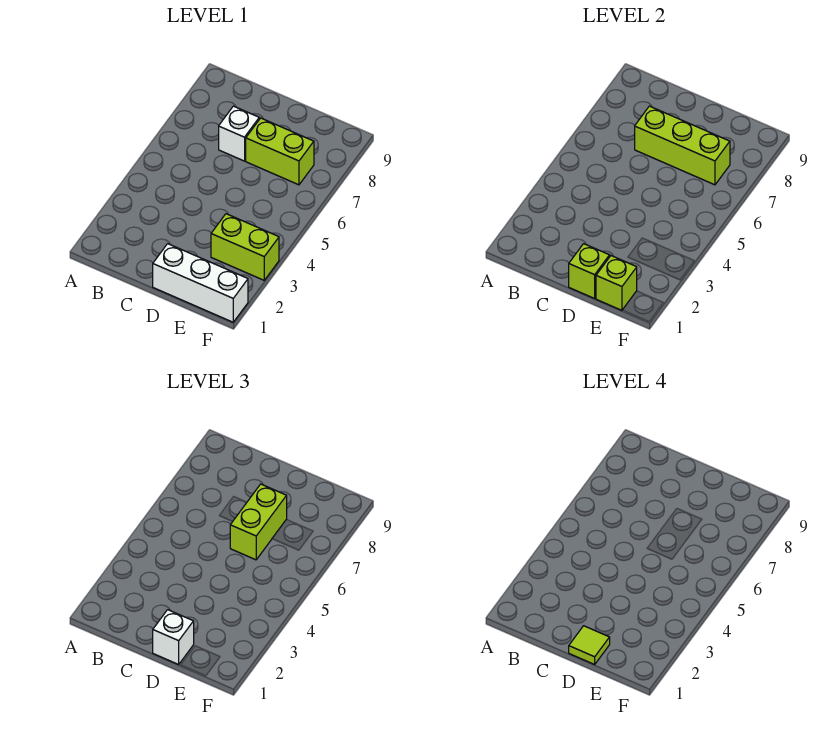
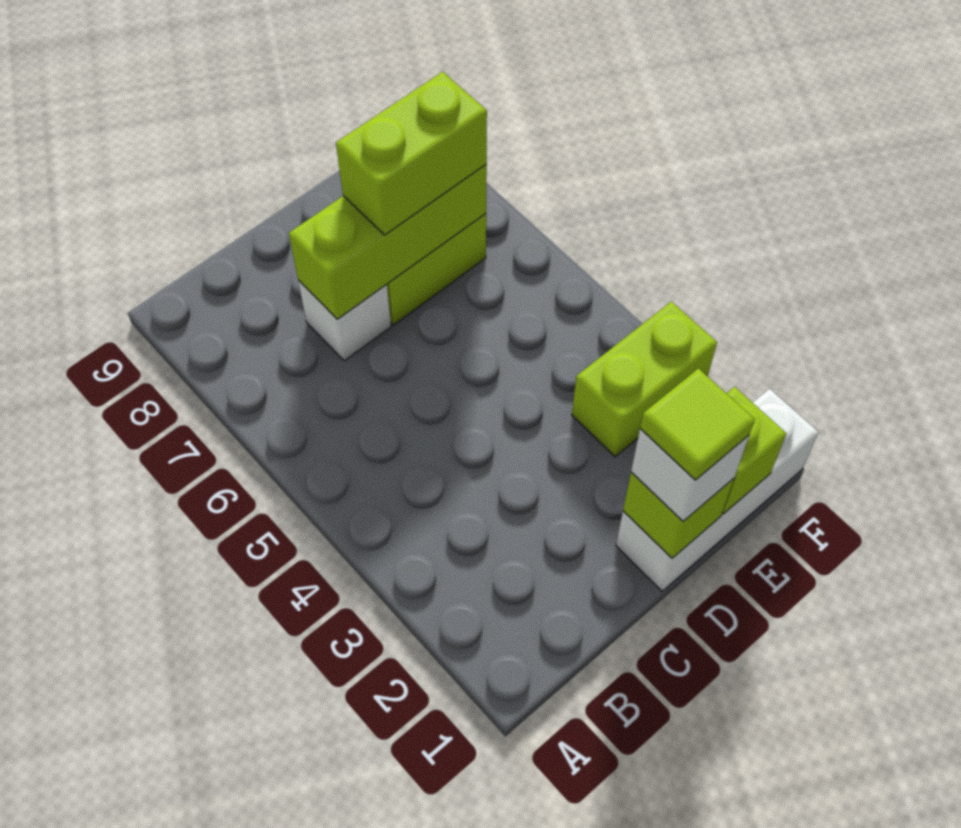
lime brick D6:D7 level 3 -> lime brick D7:E7 level 3

